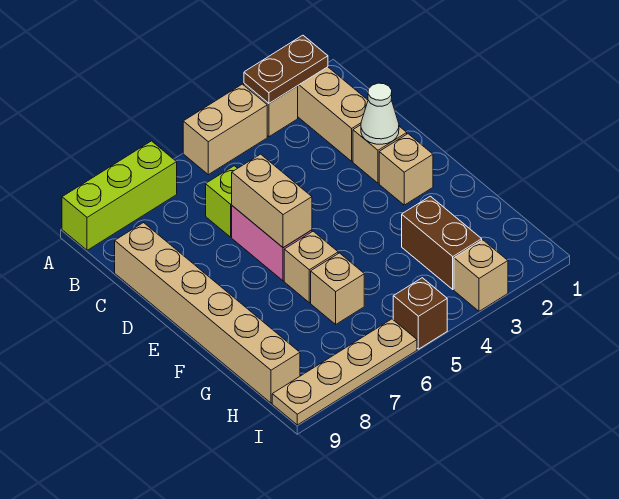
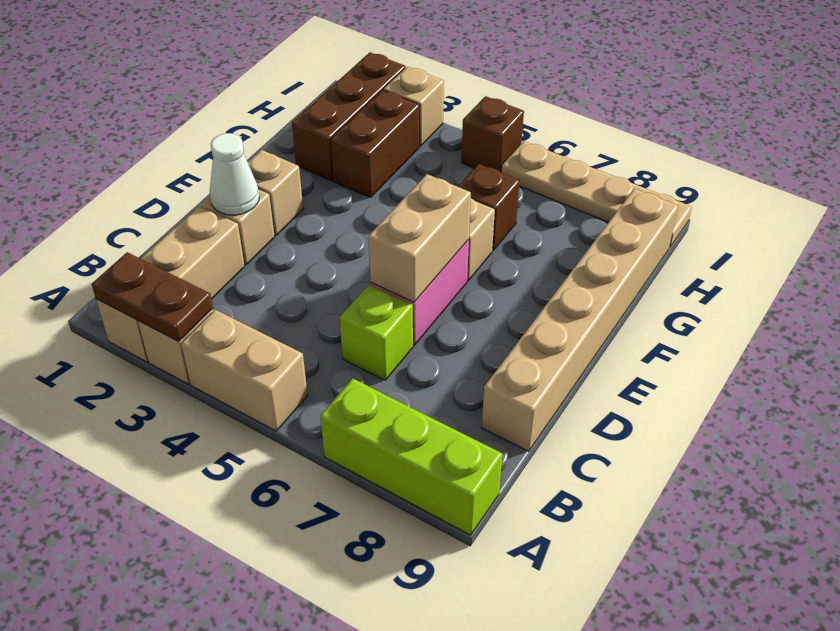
none -> brown brick G2:I2 level 1
tan brick G6 level 1 -> brown brick G6 level 1

